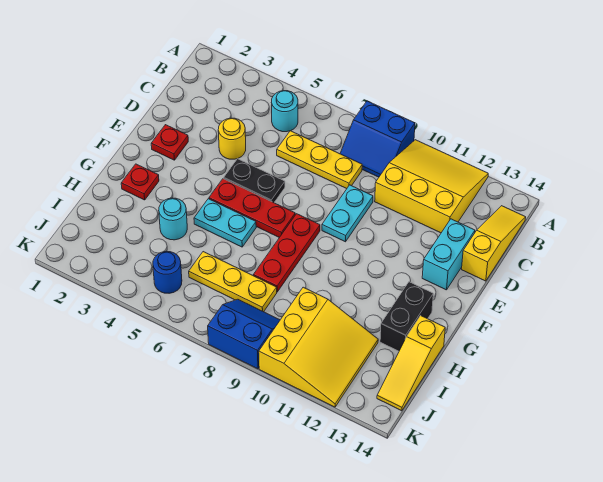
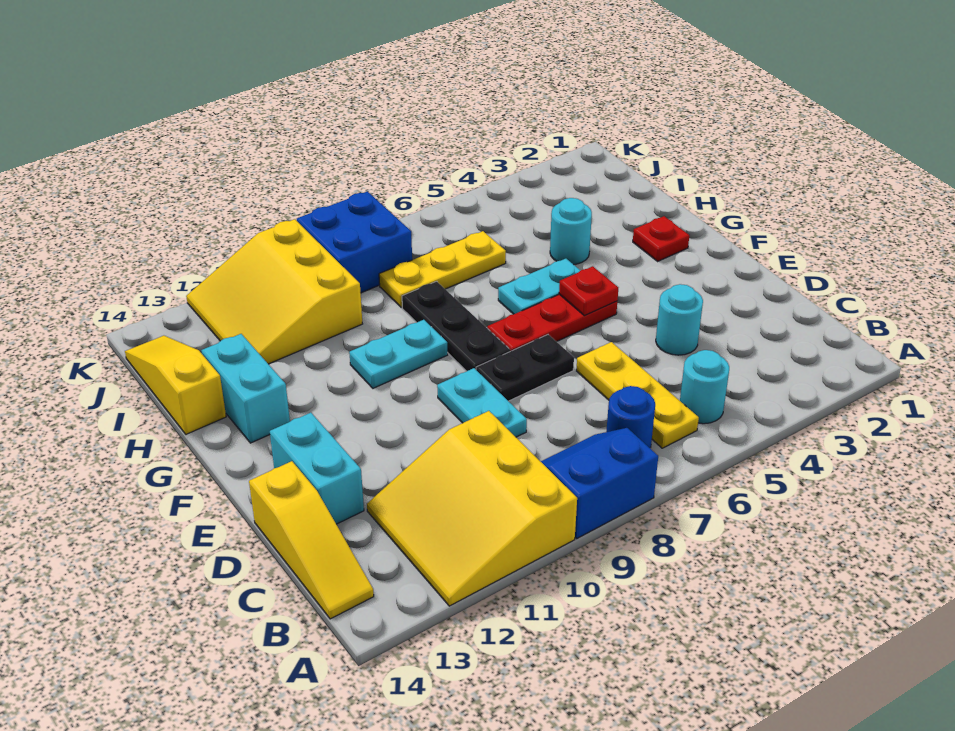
yellow slope A10:C12 level 1 top C -> yellow slope A10:C12 level 1 top 10
yellow plate C6:C8 level 1 -> yellow plate B6:D6 level 1
yellow round brick D4 level 1 -> cyan round brick D4 level 1
red plate E2 level 1 -> red plate F5 level 2
black plate E5:E6 level 1 -> black plate E7:E8 level 1
red plate F8:H8 level 1 -> black plate F8:H8 level 1
none -> cyan plate G9:G10 level 1
black brick G13:H13 level 1 -> cyan brick G13:H13 level 1
blue round brick J5 level 1 -> blue round brick B7 level 1
blue slope J8:K9 level 1 top K -> blue brick J8:K9 level 1

